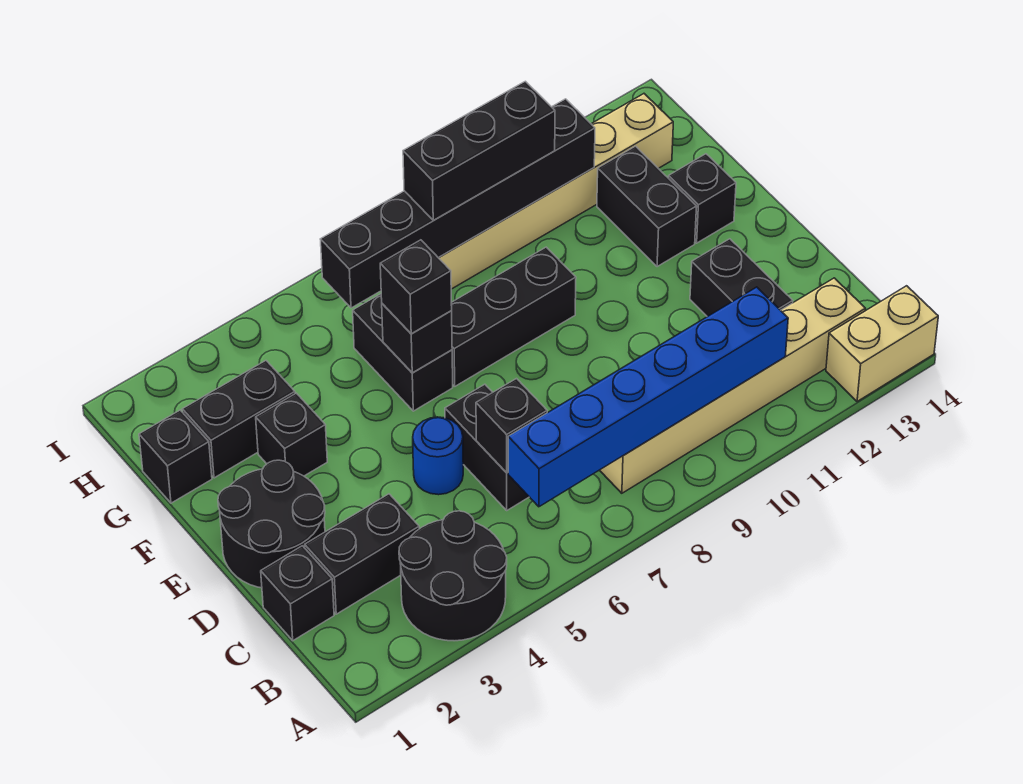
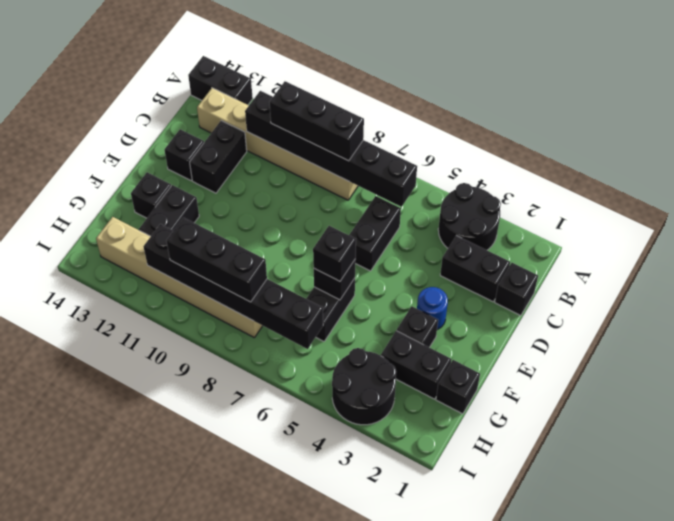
tan brick A13:A14 level 1 -> black brick A13:A14 level 1
blue brick B6:B11 level 2 -> black brick B6:B11 level 2
black brick C6 level 2 -> black brick D13 level 1
black round brick D1:E2 level 1 -> black round brick H3:I4 level 1
blue round brick D5 level 1 -> blue round brick E3 level 1
black brick F7:F9 level 1 -> black brick B8:B10 level 3

